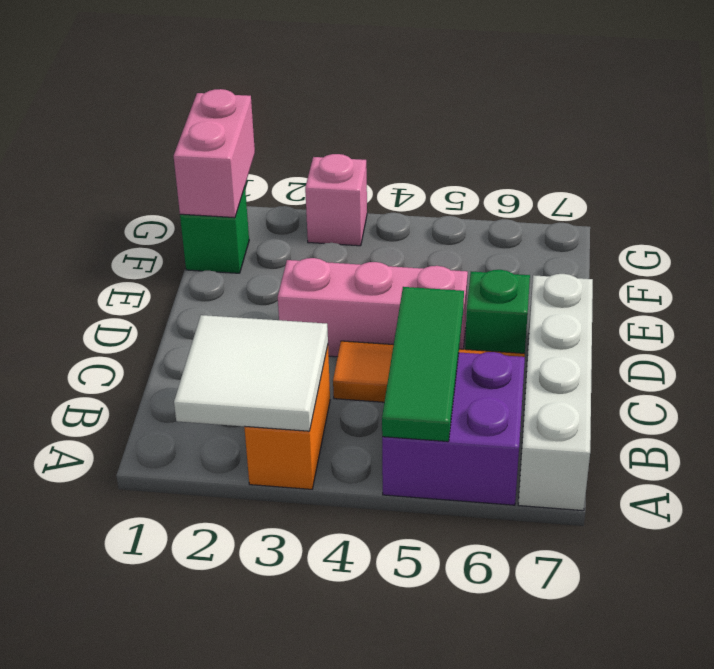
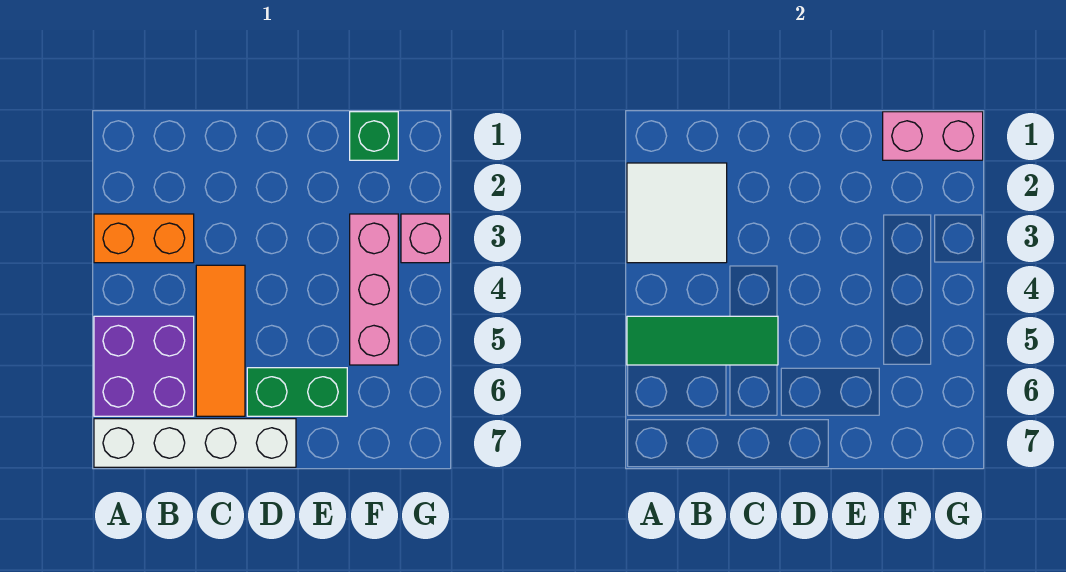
pink brick D3:D5 level 1 -> pink brick F3:F5 level 1
green brick D6 level 1 -> green brick D6:E6 level 1

